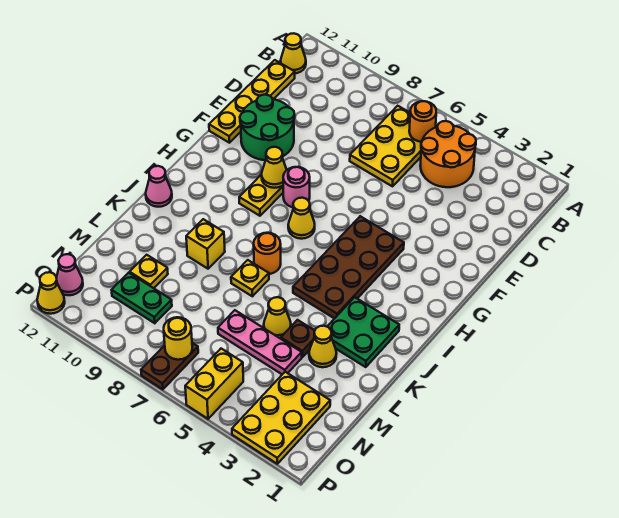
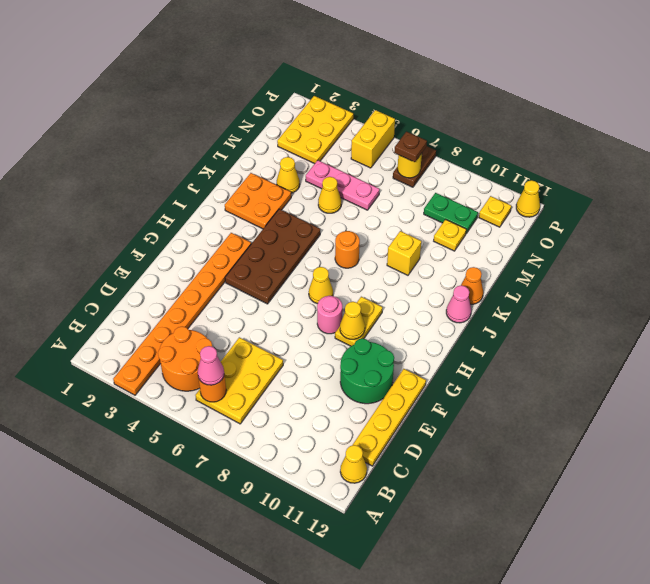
none -> orange plate A3:H3 level 1
green plate J2:K3 level 1 -> orange plate J2:K3 level 1
yellow plate K7 level 1 -> yellow plate O11 level 1
none -> orange cone K12 level 1
brown plate L4 level 1 -> brown plate O7 level 3
pink cone O12 level 1 -> pink cone B6 level 3

